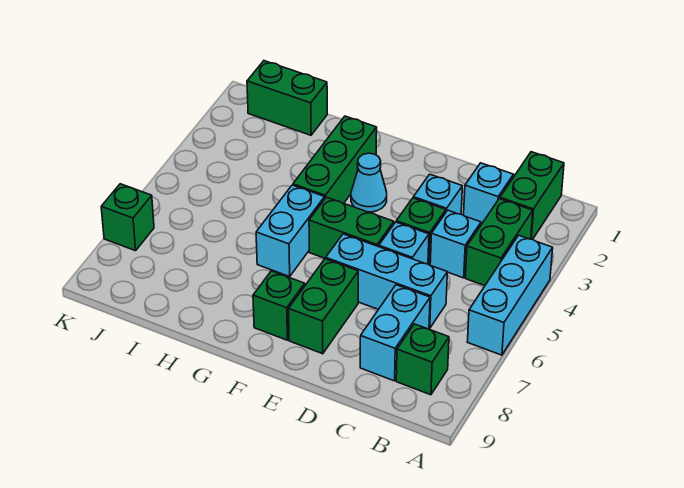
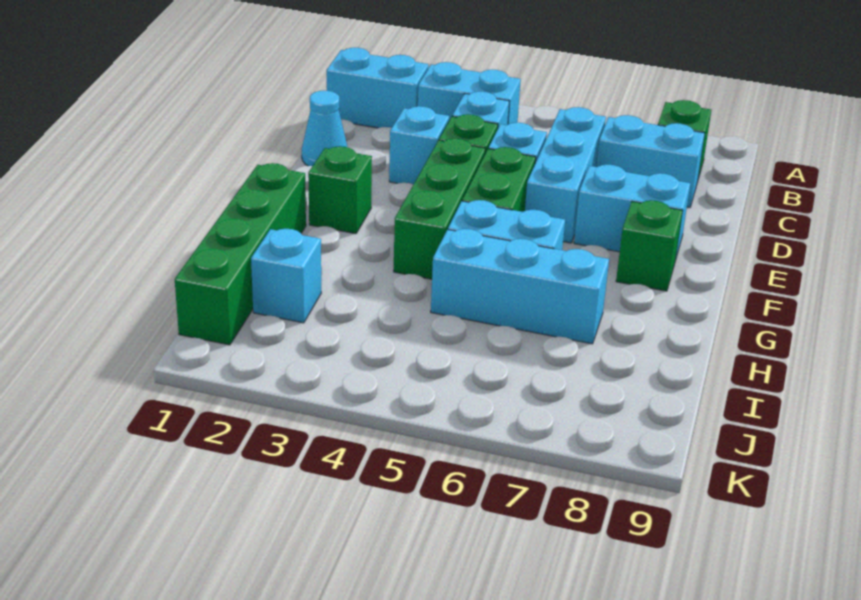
cyan brick A4:A6 level 1 -> cyan brick H5:H7 level 1
green brick B1:B2 level 1 -> cyan brick B1:B2 level 1
green brick B3:B4 level 1 -> cyan brick B3:B4 level 1
cyan brick C2 level 1 -> cyan brick I2 level 1
green brick E7:E8 level 1 -> cyan brick E7:E8 level 1
cyan cone F3 level 1 -> cyan cone D1 level 1
green brick G2:G4 level 1 -> green brick E4:G4 level 1
green brick I1:J1 level 1 -> green brick G1:J1 level 1
green brick K7 level 1 -> green brick F2 level 1

